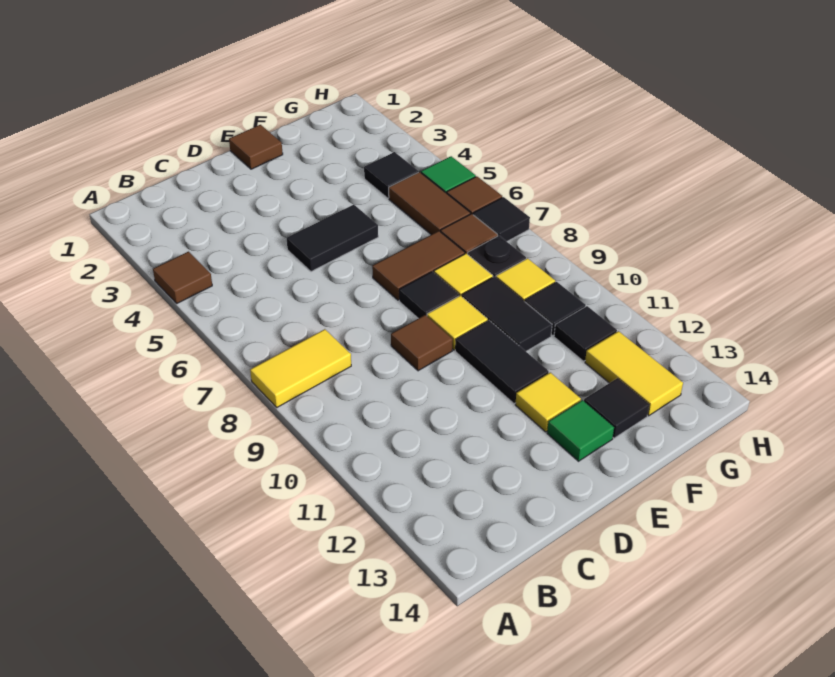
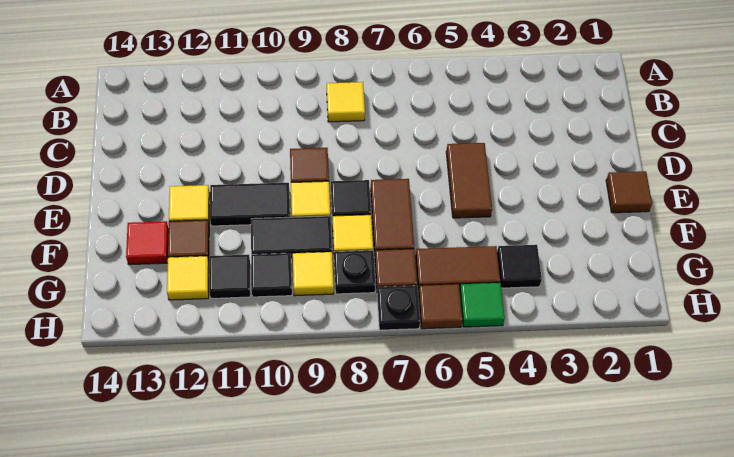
brown tile A4 level 1 -> brown tile F12 level 1
yellow tile A8:B8 level 1 -> yellow tile B8 level 1
black tile D5:E5 level 1 -> brown tile D5:E5 level 1
green tile E13 level 1 -> none
black tile F13 level 1 -> red tile F13 level 1
yellow tile G12:G13 level 1 -> yellow tile G12 level 1
black tile H7 level 1 -> black plate H7 level 1

